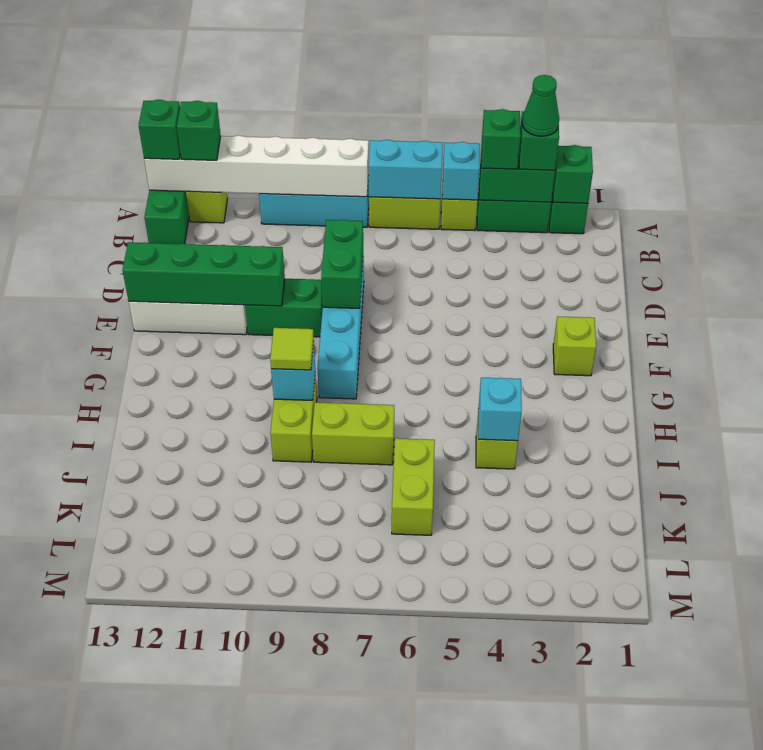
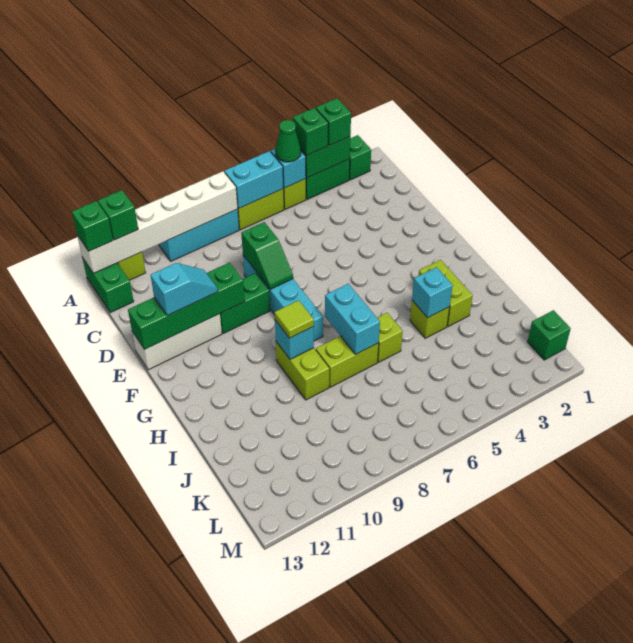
green brick A2 level 2 -> green brick L1 level 1
green cone A3 level 4 -> green cone A5 level 3
green brick D8:E8 level 2 -> green slope D8:E8 level 2 top D
none -> cyan slope E11:E12 level 3 top 12
lime brick F2 level 1 -> lime brick I6 level 1
none -> cyan brick H7:I7 level 2
lime brick J6:K6 level 1 -> lime brick H3:I3 level 1

